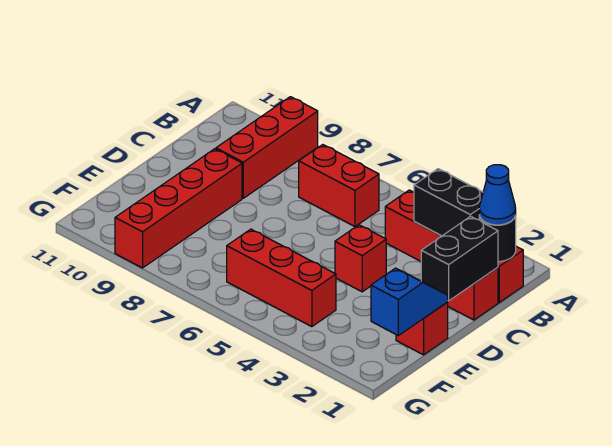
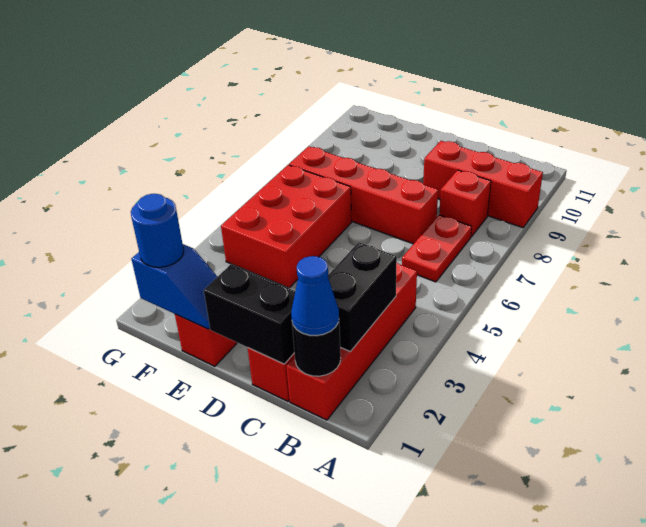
red brick B6:B7 level 1 -> red plate B6:B7 level 1
red brick D4 level 1 -> red brick B8 level 1
red brick D9:G9 level 1 -> red brick C7:F7 level 1
none -> blue round brick F1 level 3
red brick F4:F6 level 1 -> red brick E4:F6 level 1

